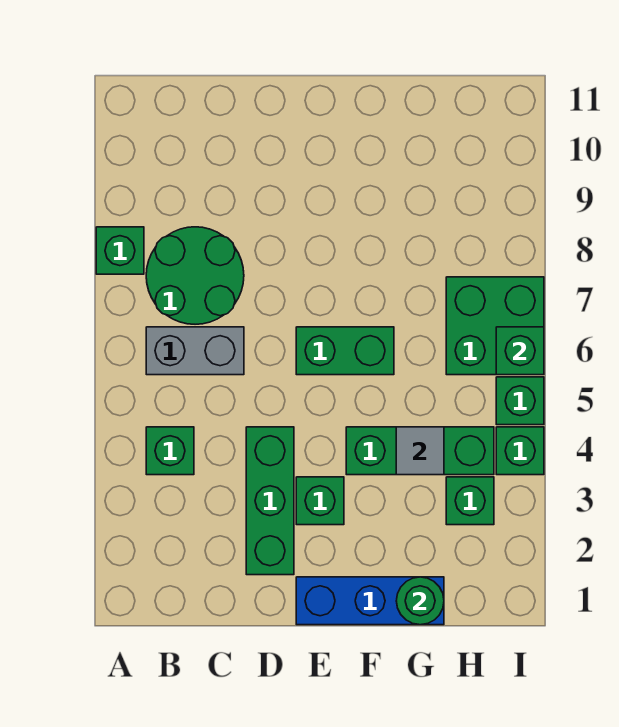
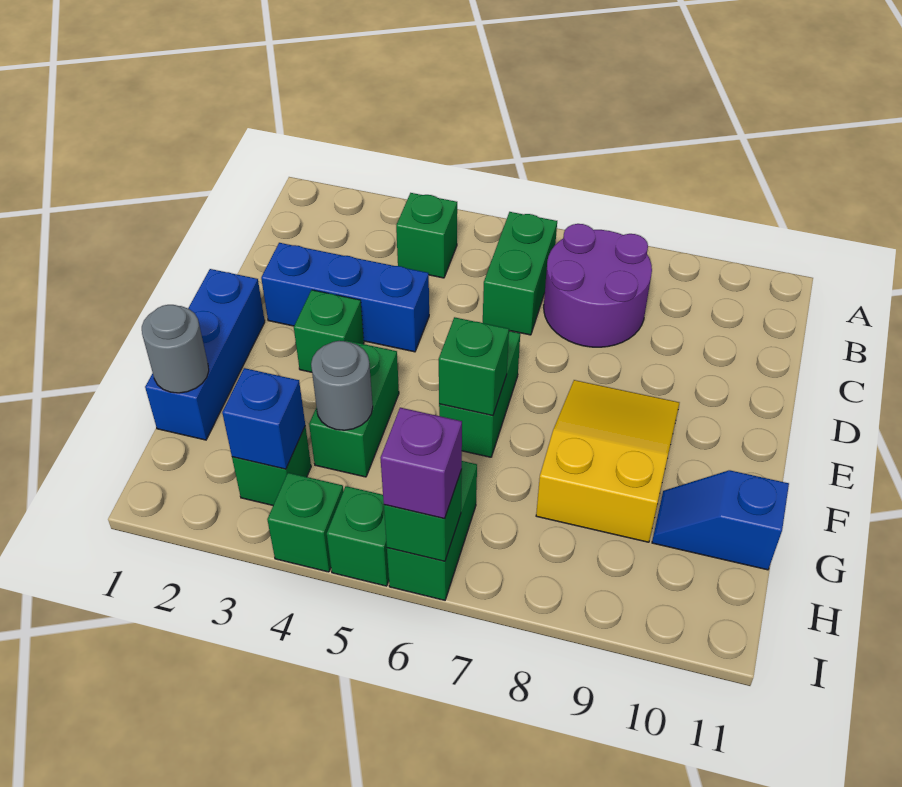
green brick A8 level 1 -> green brick F6 level 2
grey brick B6:C6 level 1 -> green brick B6:C6 level 1
green round brick B7:C8 level 1 -> purple round brick B7:C8 level 1
green brick D2:D4 level 1 -> blue brick D2:D4 level 1
none -> yellow slope E8:G9 level 1 top G
green brick F4:H4 level 1 -> green brick F4:G4 level 1
green round brick G1 level 2 -> grey round brick G1 level 2
grey tile G4 level 2 -> grey round brick G4 level 2
none -> blue slope G10:G11 level 1 top 11
none -> blue brick H3 level 2
green brick H6:I7 level 1 -> green brick H6:I6 level 1
none -> purple brick I6 level 3

